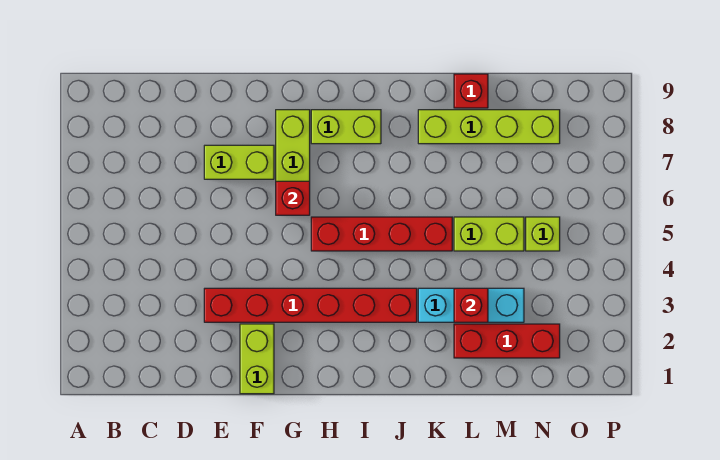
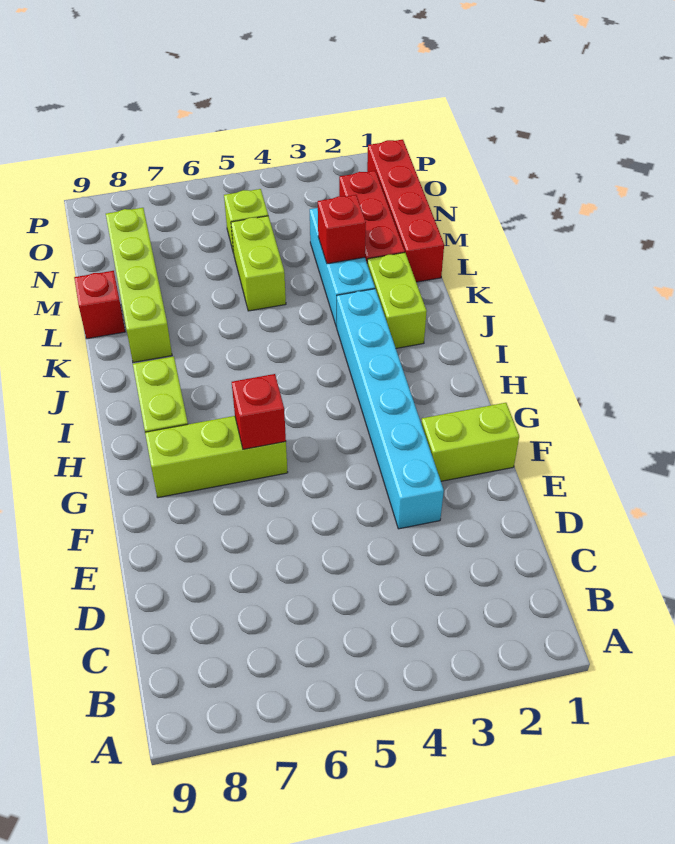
red brick E3:J3 level 1 -> cyan brick E3:J3 level 1
lime brick E7:F7 level 1 -> lime brick J2:K2 level 1
red brick H5:K5 level 1 -> red brick L1:O1 level 1

